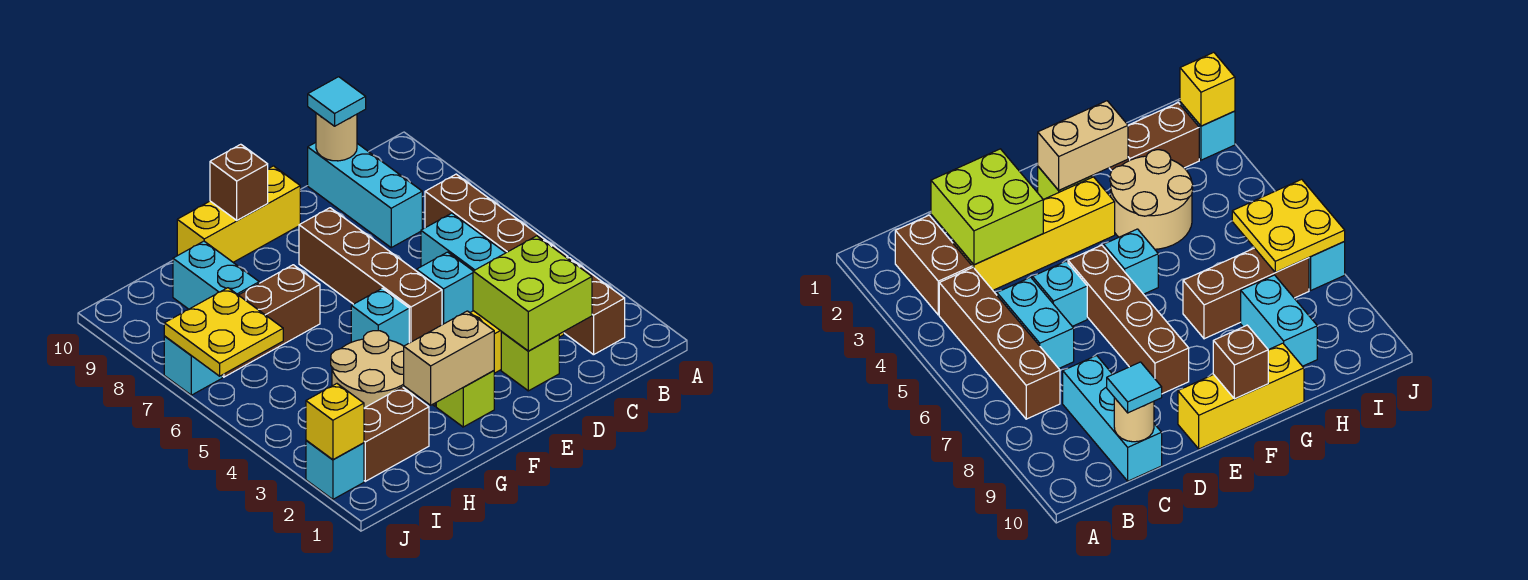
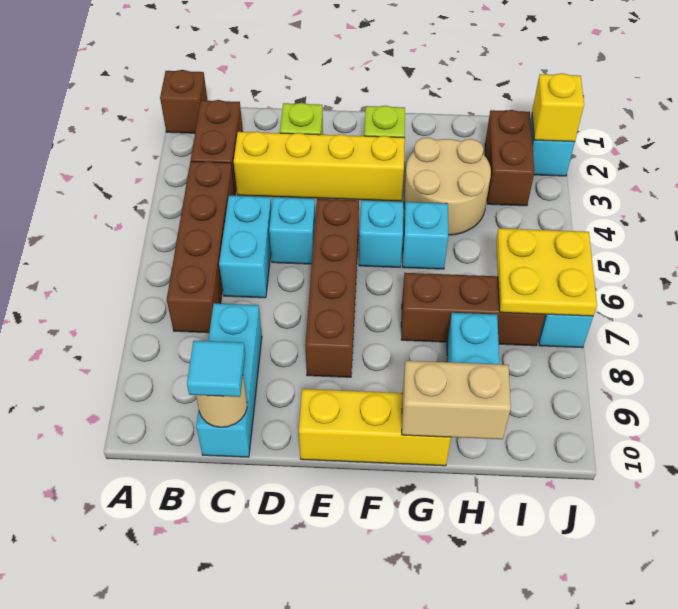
lime brick C2:D3 level 2 -> none
tan brick F2:G2 level 2 -> tan brick G10:H10 level 2
brown brick F10 level 2 -> brown brick A1 level 1
none -> cyan brick G5 level 1
brown brick H2:I2 level 1 -> brown brick I2:I3 level 1

